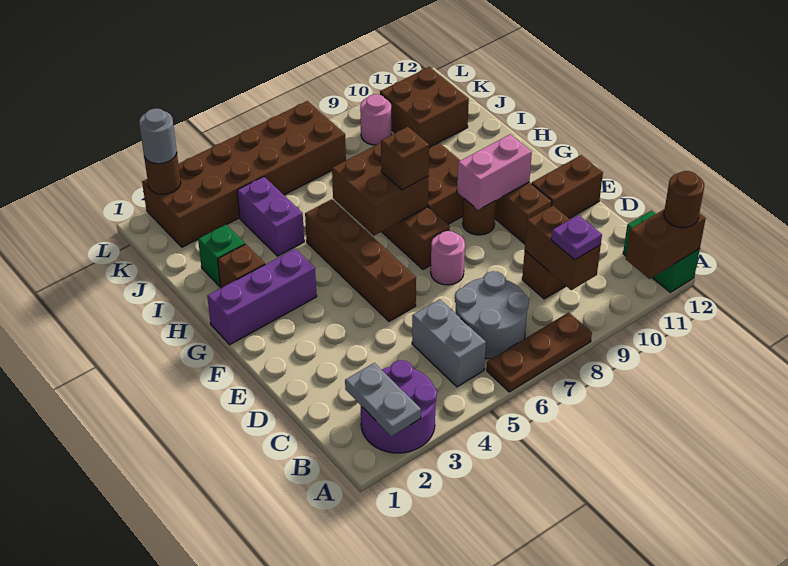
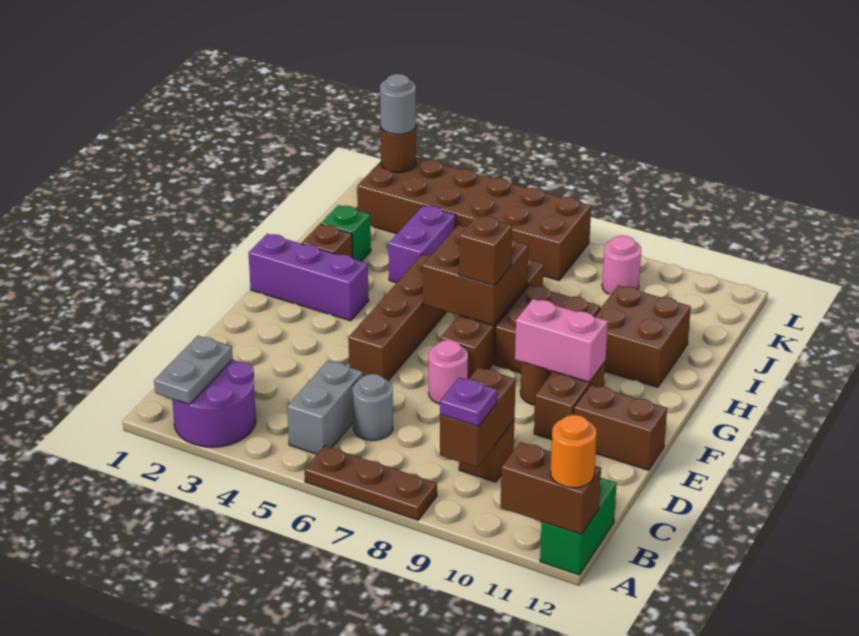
brown round brick A12 level 3 -> orange round brick A12 level 3
grey round brick B6:C7 level 1 -> grey round brick C6 level 1
brown brick J10:K11 level 1 -> brown brick H10:I11 level 1

